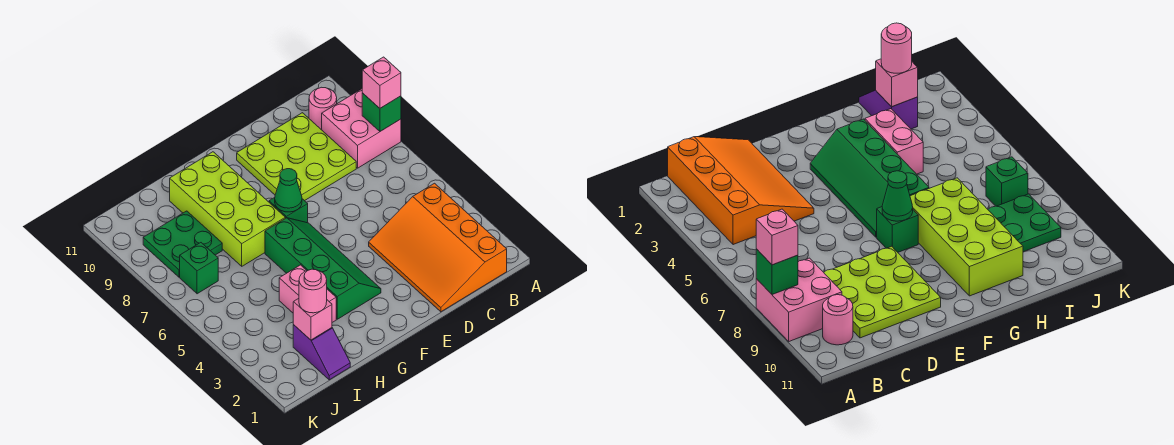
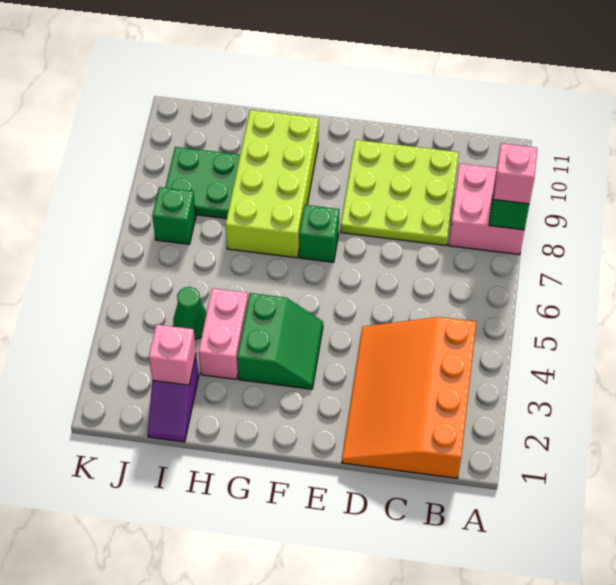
pink round brick B10 level 1 -> none
green slope F3:G6 level 1 top G -> green slope F3:G4 level 1 top G
green cone F7 level 2 -> green cone I4 level 1
pink round brick I2 level 3 -> none

